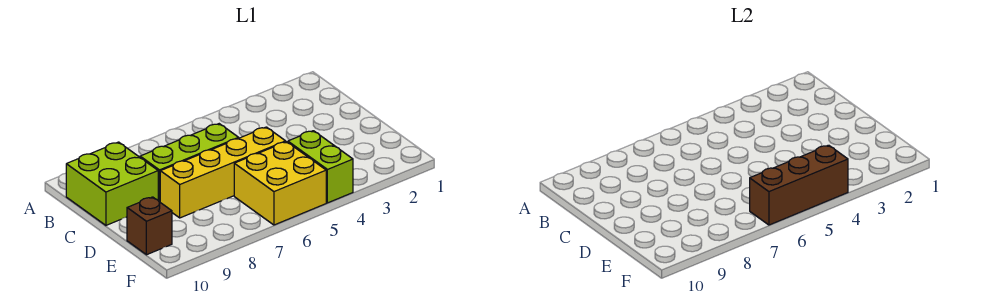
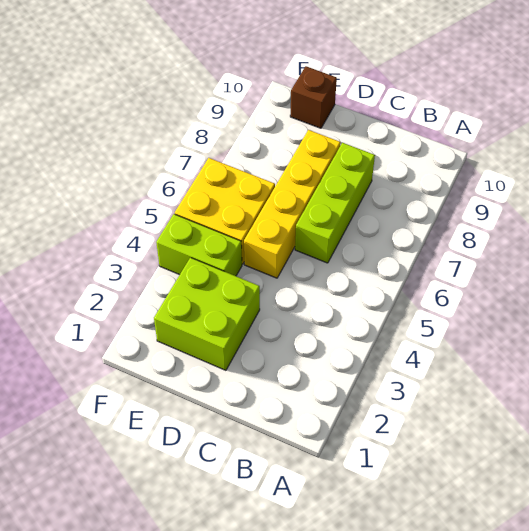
lime brick B9:C10 level 1 -> lime brick D2:E3 level 1
brown brick F4:F6 level 2 -> none

